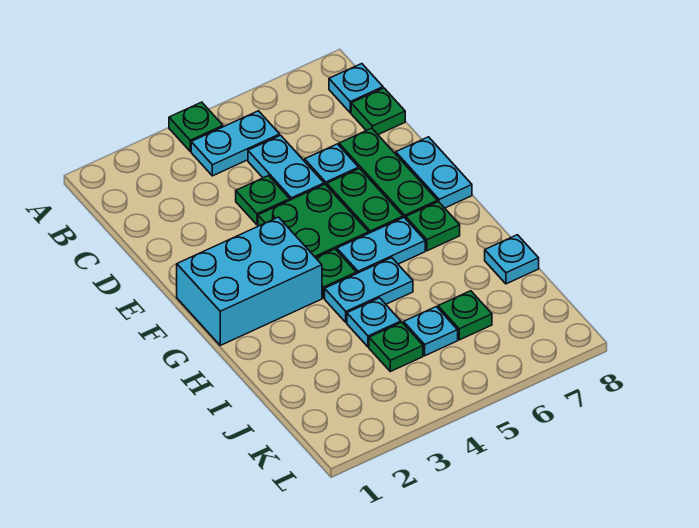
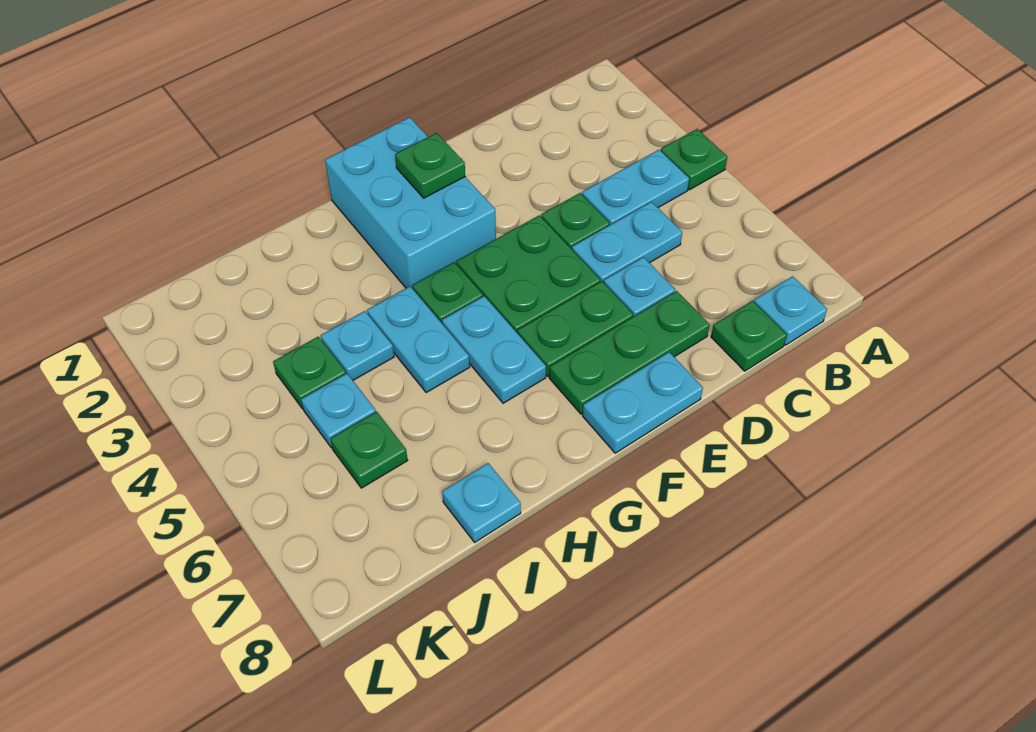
cyan plate B4:B5 level 1 -> cyan plate B4:C4 level 1
green plate G7 level 1 -> green plate F2 level 2

